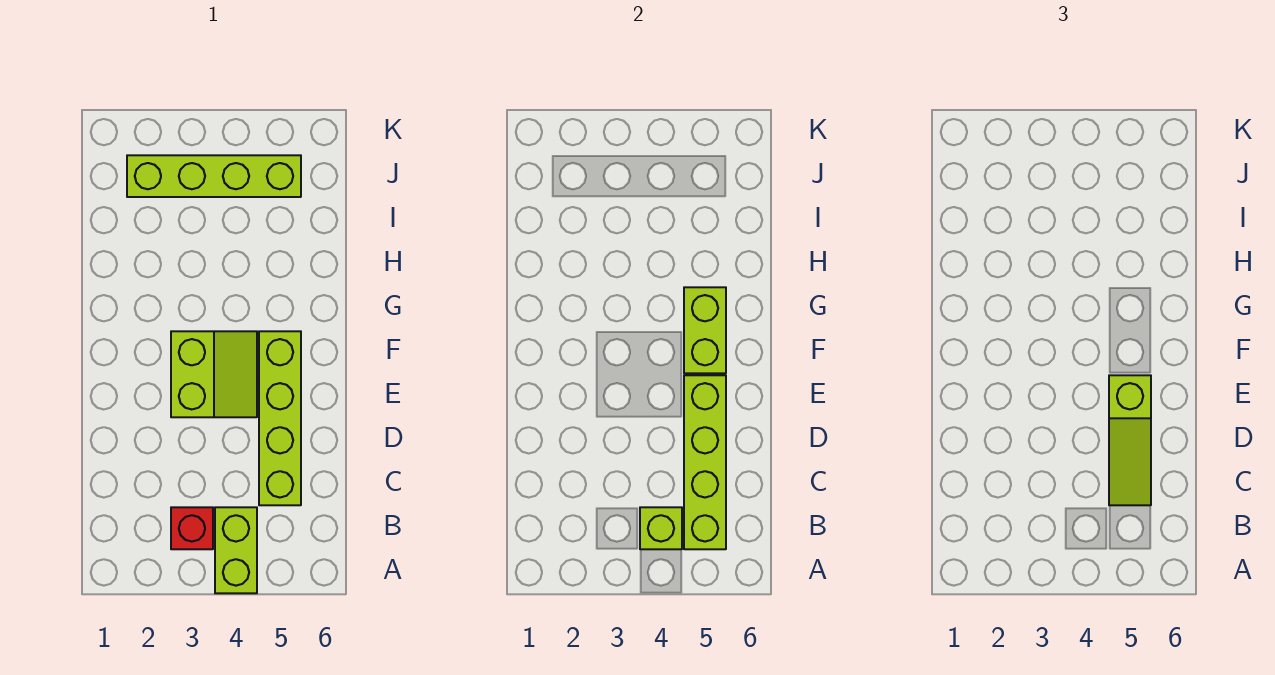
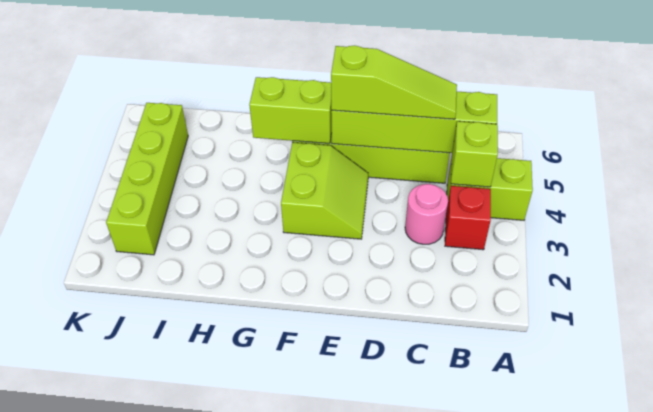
none -> pink round brick C3 level 1
lime slope E3:F4 level 1 top 3 -> lime slope E3:F4 level 1 top F

